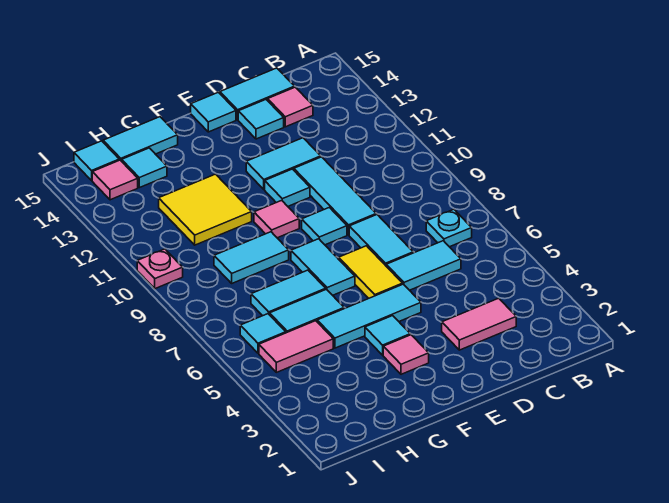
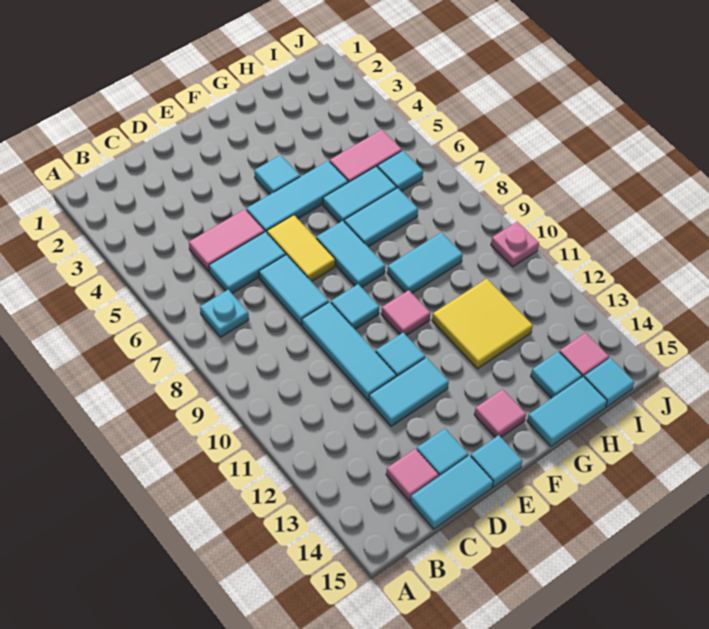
pink tile C3:D3 level 1 -> pink tile C5:D5 level 1
pink tile F3 level 1 -> pink tile F14 level 1

